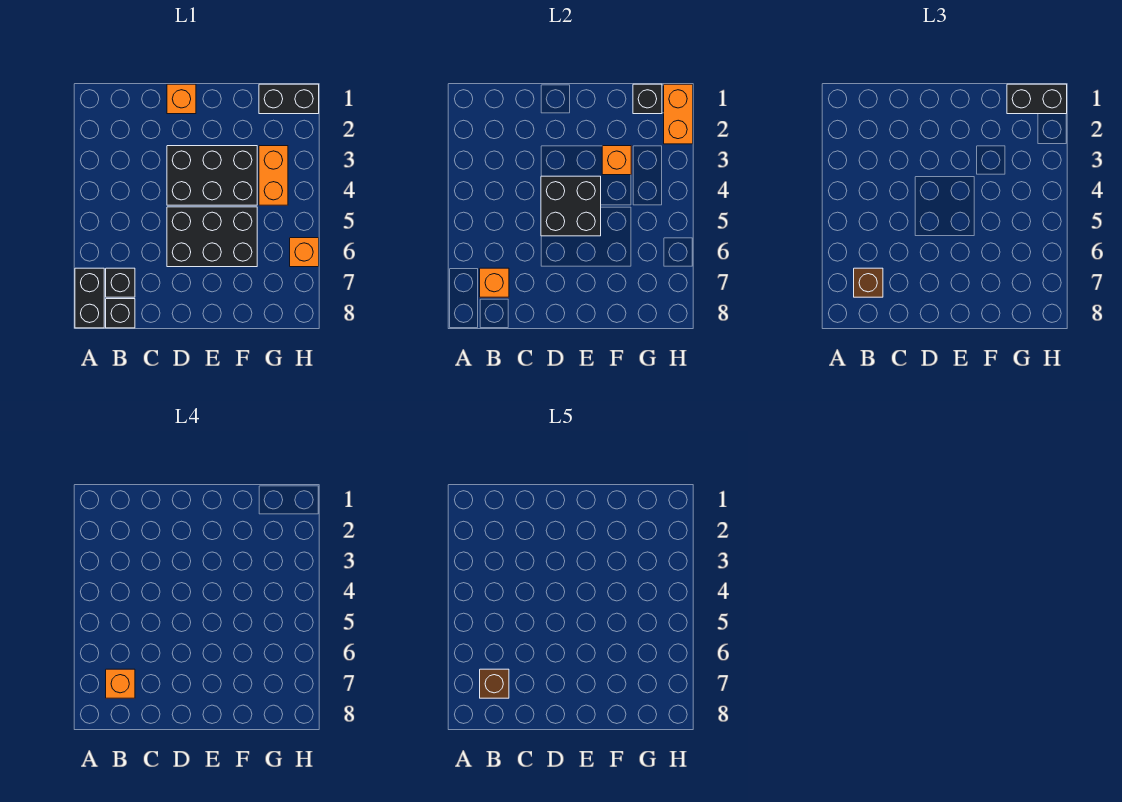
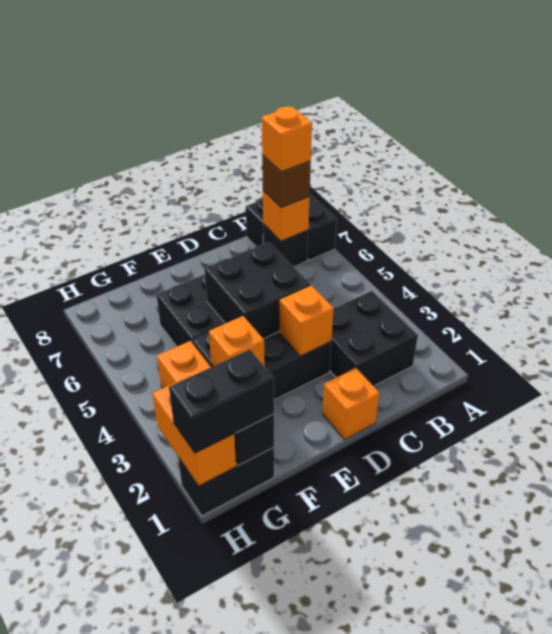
none -> black brick B2:C3 level 1
brown brick B7 level 5 -> none
orange brick H6 level 1 -> orange brick D3 level 2

